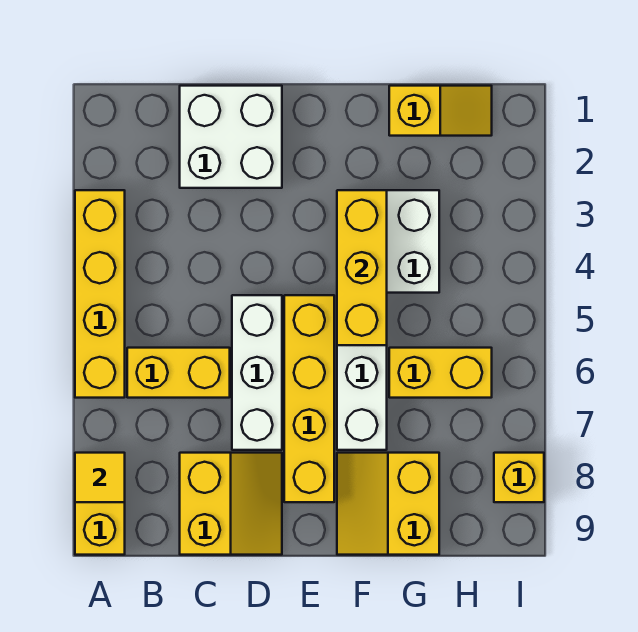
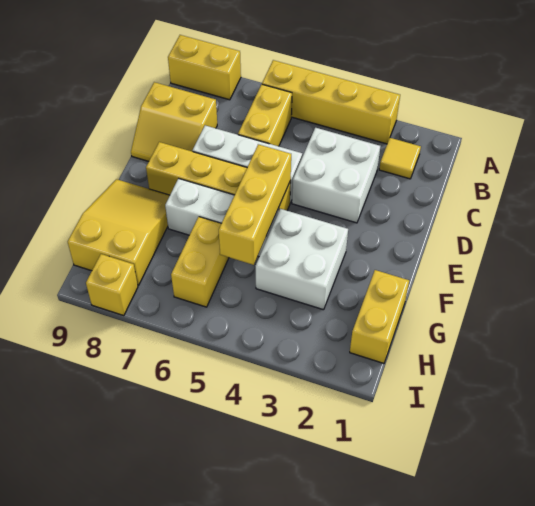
yellow tile A8 level 2 -> yellow tile B2 level 1
white brick C1:D2 level 1 -> white brick C3:D4 level 1
yellow brick F3:F5 level 2 -> yellow brick E5:G5 level 2
yellow slope F8:G9 level 1 top G -> yellow slope F8:H9 level 1 top H
yellow slope G1:H1 level 1 top G -> yellow brick G1:H1 level 1

